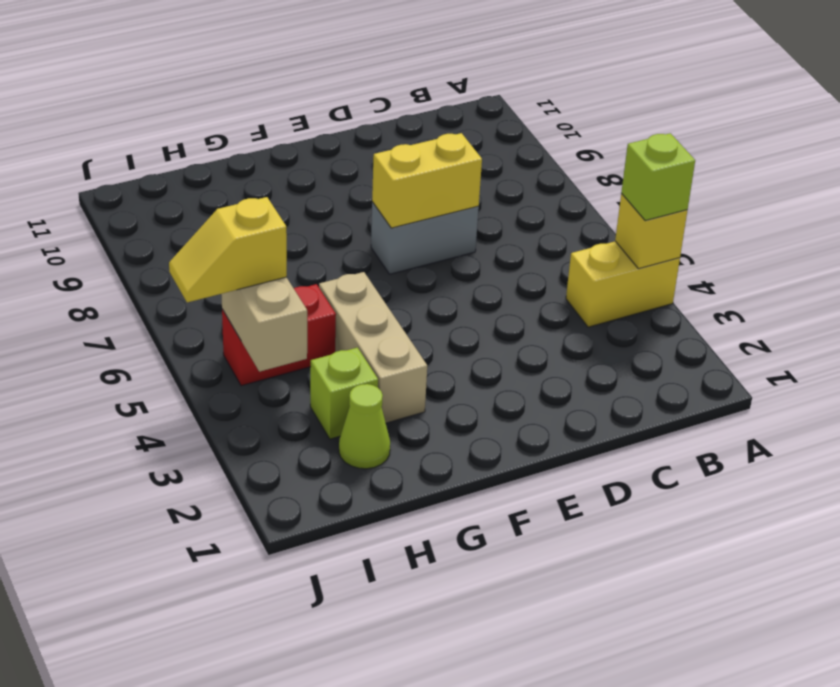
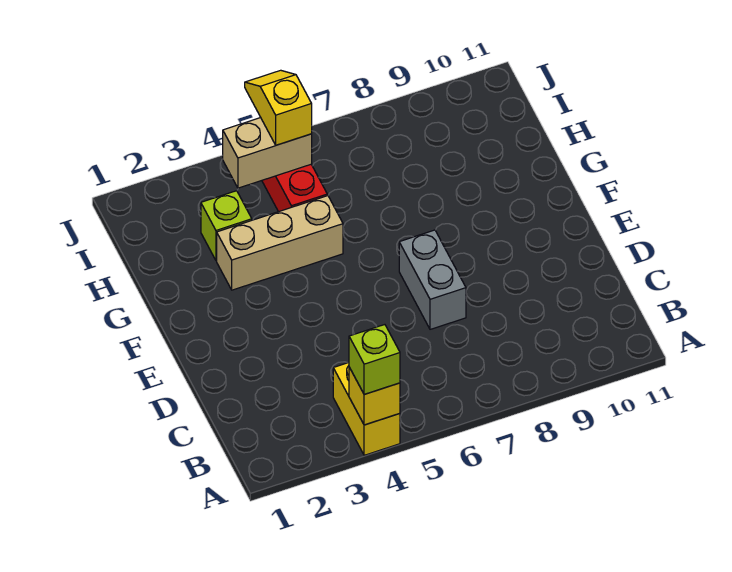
yellow brick D7:E7 level 2 -> none
lime cone H2 level 1 -> none

